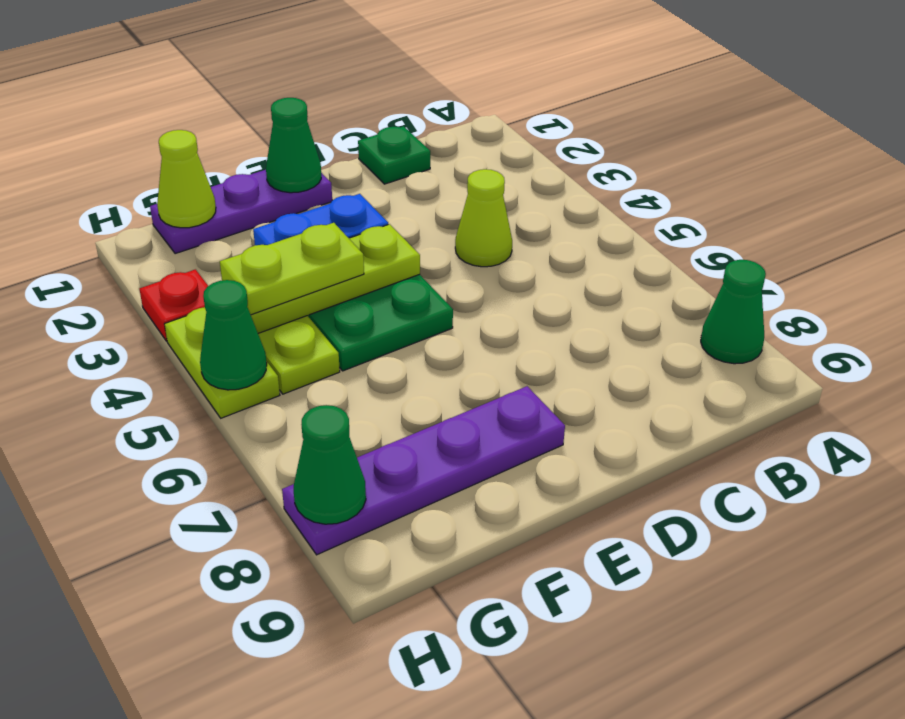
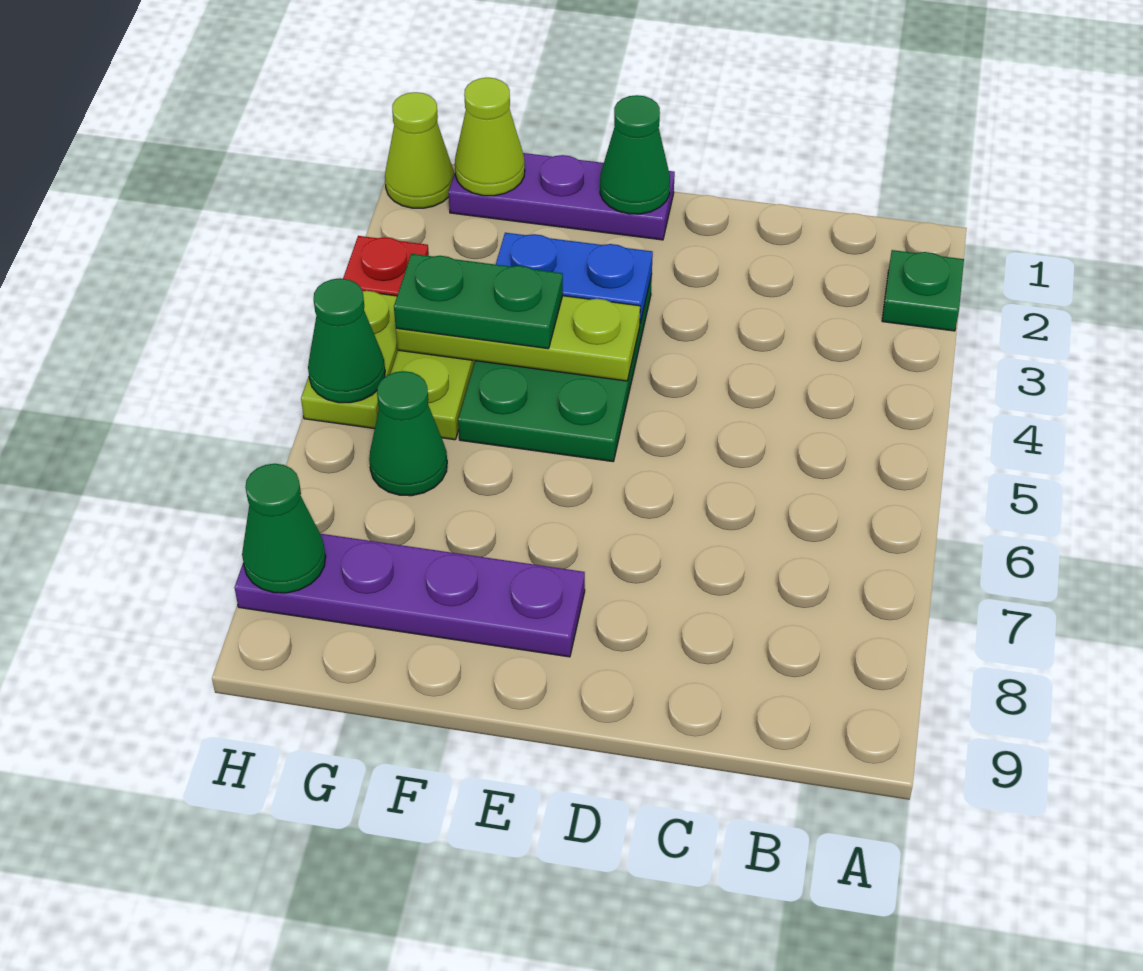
green cone A8 level 1 -> green cone G6 level 1
green plate C1 level 1 -> green plate A2 level 1
lime cone C4 level 1 -> lime cone H1 level 1
lime plate F4:G4 level 3 -> green plate F4:G4 level 3

